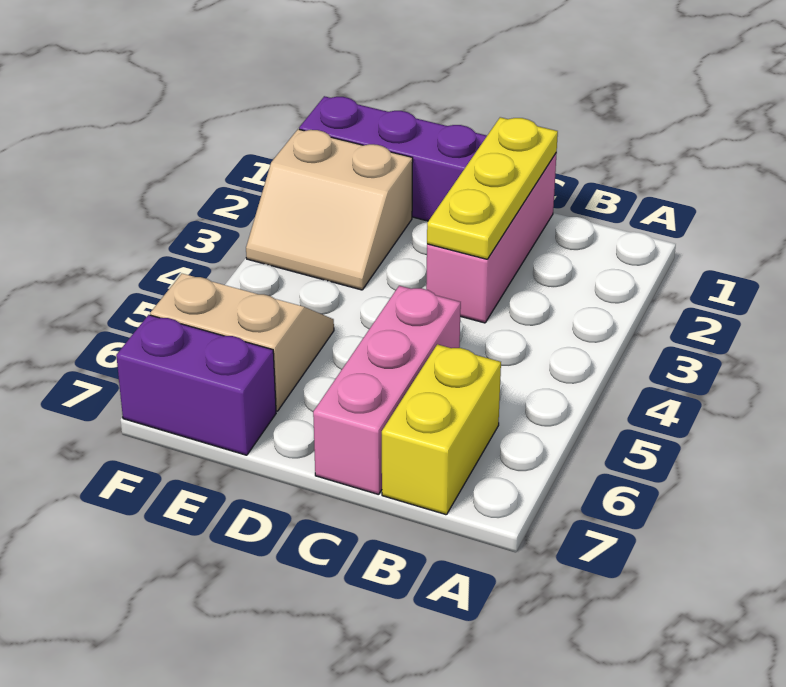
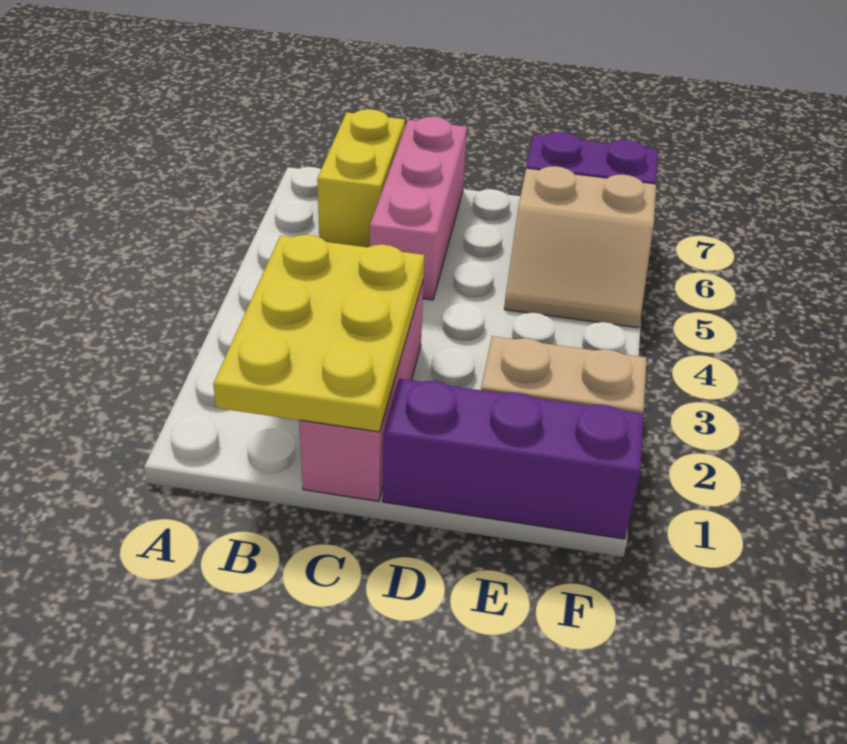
yellow plate C1:C3 level 2 -> yellow plate B1:C3 level 2

